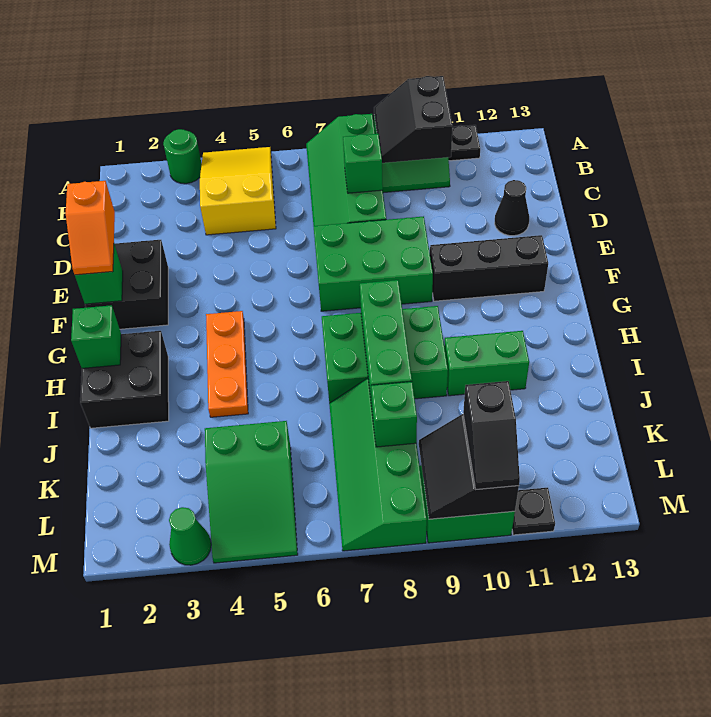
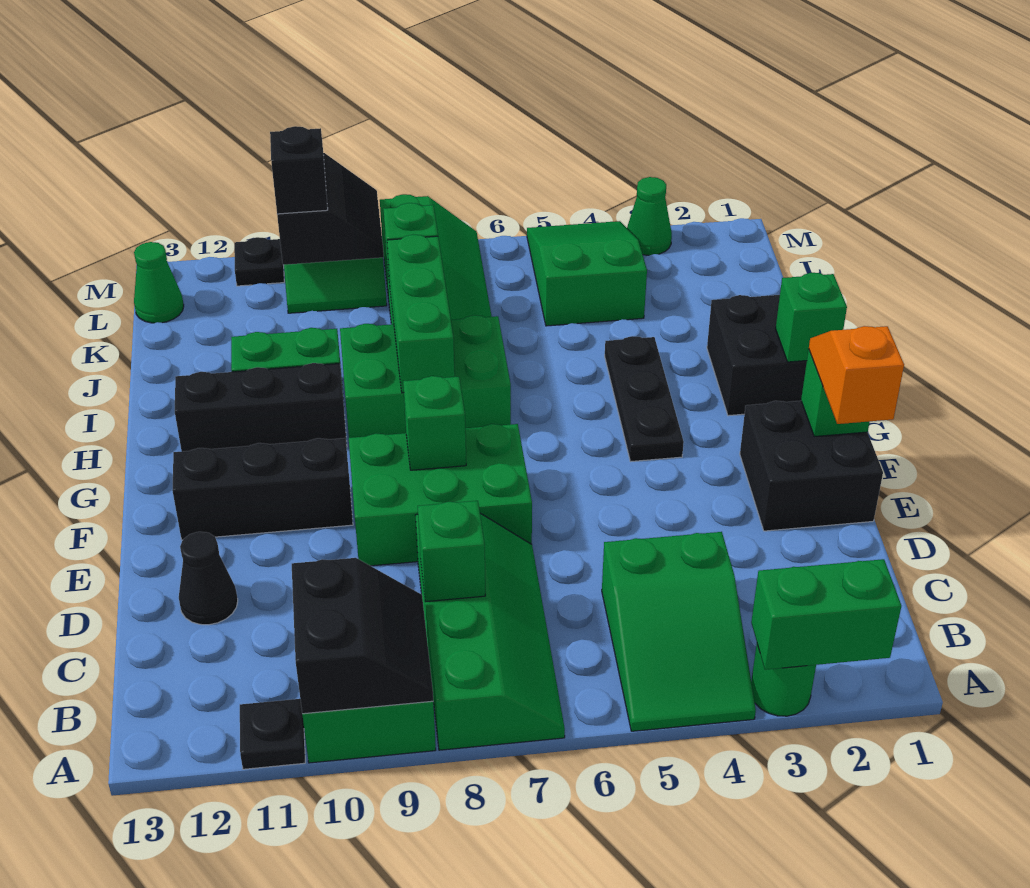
none -> green brick A2:A3 level 2
yellow slope A4:C5 level 1 top C -> green slope A4:C5 level 1 top C
none -> green brick F8 level 2
orange plate G4:I4 level 1 -> black plate G4:I4 level 1
none -> black brick H10:H12 level 1
none -> green cone L13 level 1

